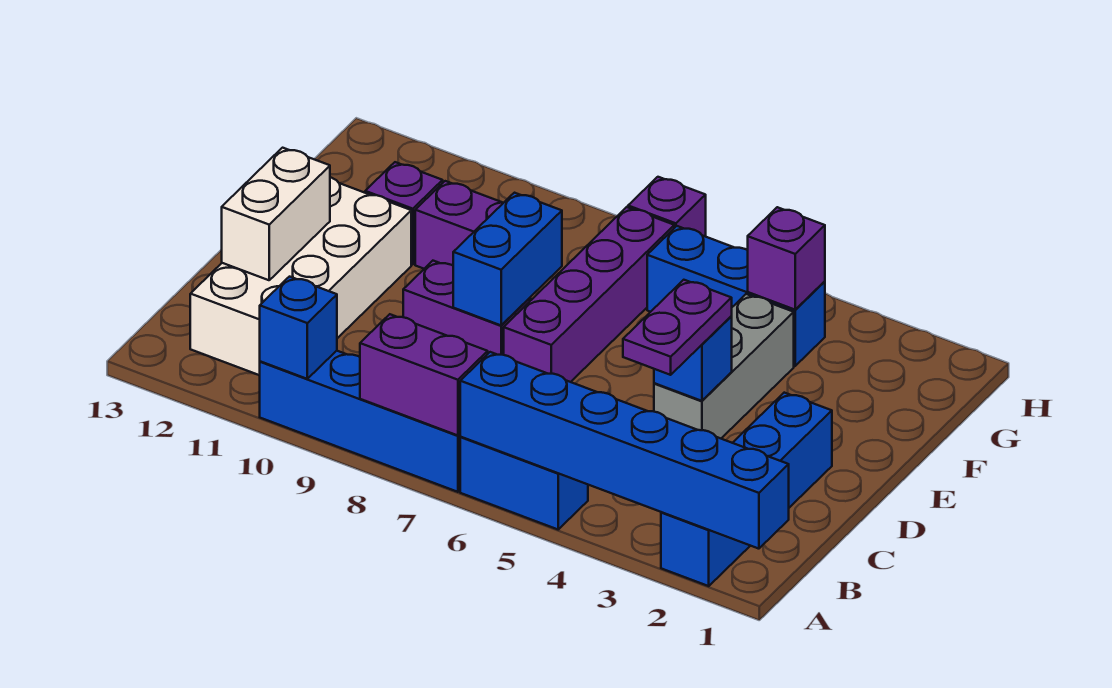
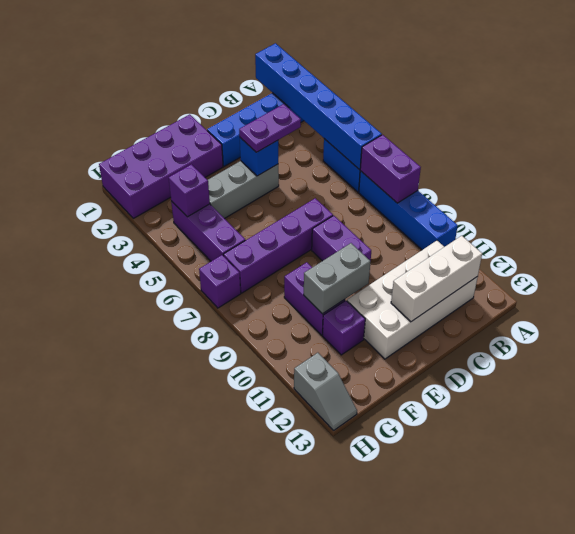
blue brick A10 level 2 -> none
white brick C12:D12 level 2 -> white brick B12:D12 level 2
blue brick D8:E8 level 2 -> none
none -> purple brick E1:H2 level 1
none -> grey brick E10:F10 level 2
blue brick G4:G6 level 1 -> purple brick G4:G6 level 1
none -> grey slope H12:H13 level 1 top 12

